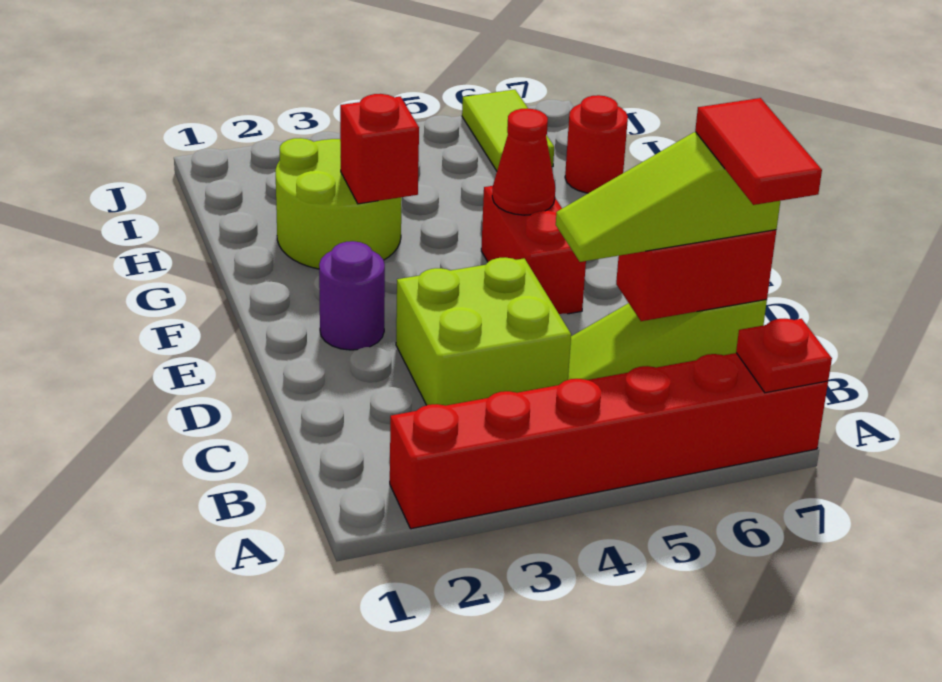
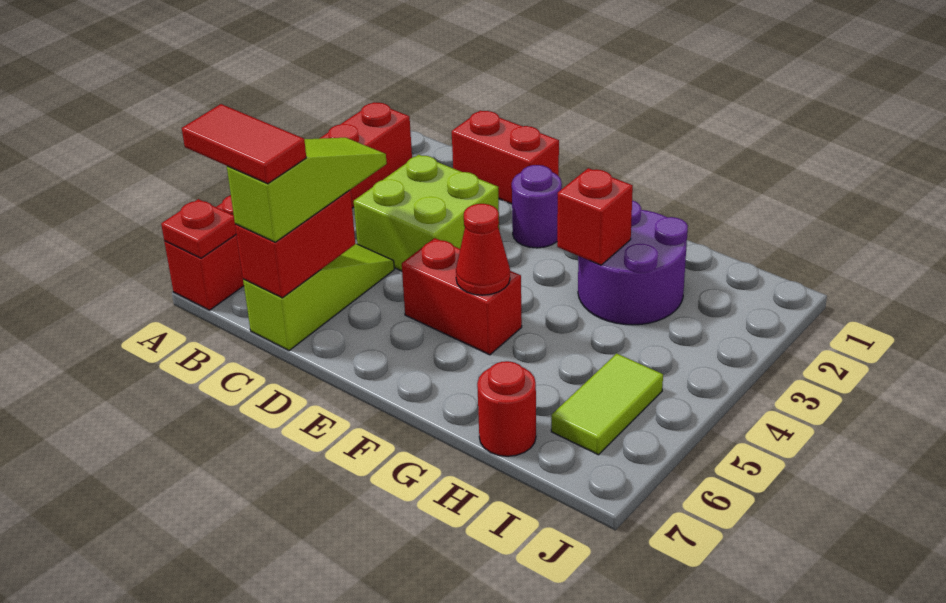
none -> red brick C1:D1 level 1
lime round brick G2:H3 level 1 -> purple round brick G2:H3 level 1
lime tile I6:J6 level 1 -> lime tile I5:I6 level 1

